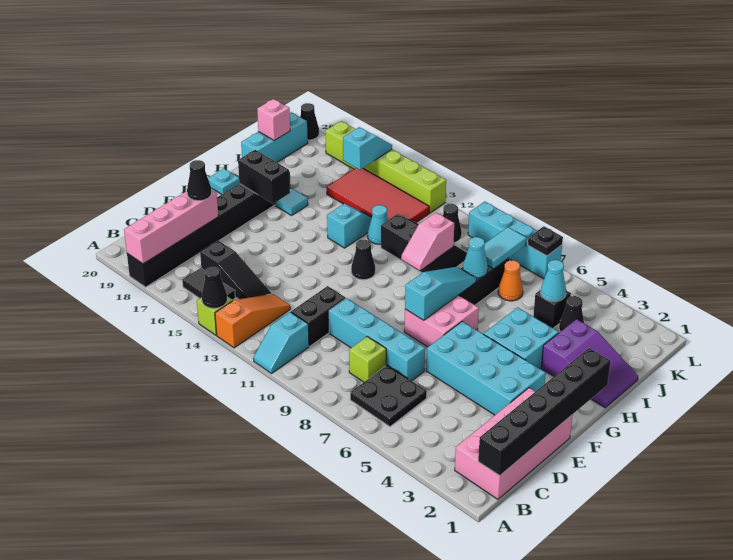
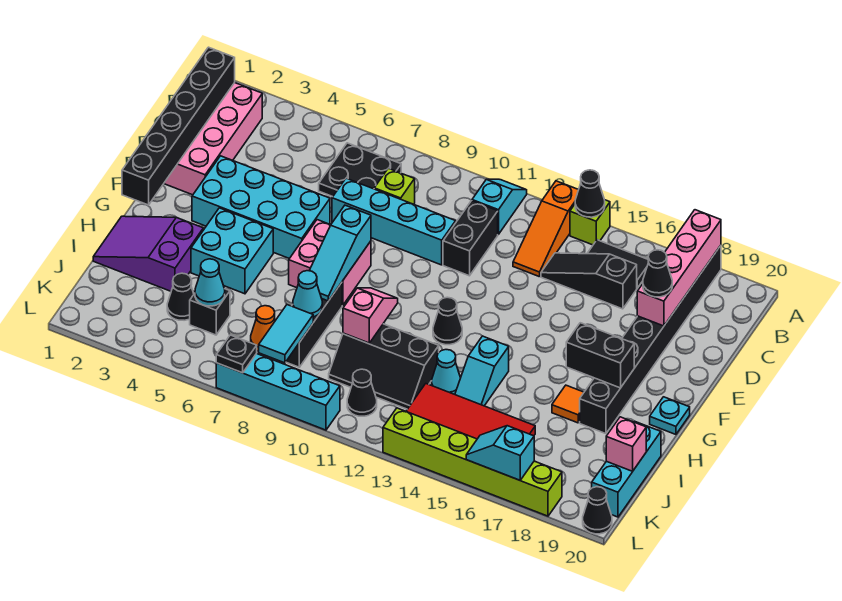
cyan tile H17 level 1 -> orange tile H17 level 1
cyan slope K16:L16 level 2 top K -> cyan slope L16:L17 level 2 top 17

